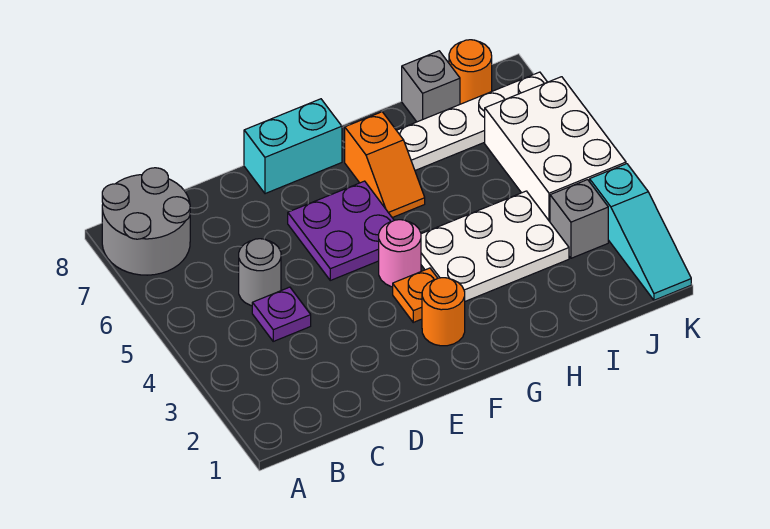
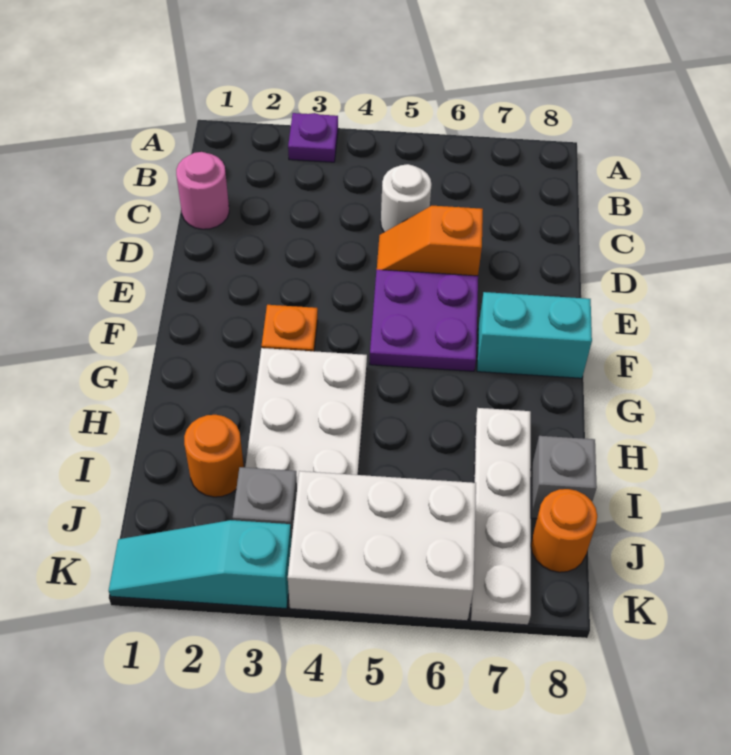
grey round brick A7:B8 level 1 -> none
purple plate C4 level 1 -> purple plate A3 level 1
grey round brick C5 level 1 -> white round brick C5 level 1
cyan brick E8:F8 level 1 -> cyan brick F7:F8 level 1
orange round brick F2 level 1 -> orange round brick I2 level 1
pink round brick F4 level 1 -> pink round brick C1 level 1
orange slope G6:G7 level 1 top 7 -> orange slope D5:D6 level 1 top 6

